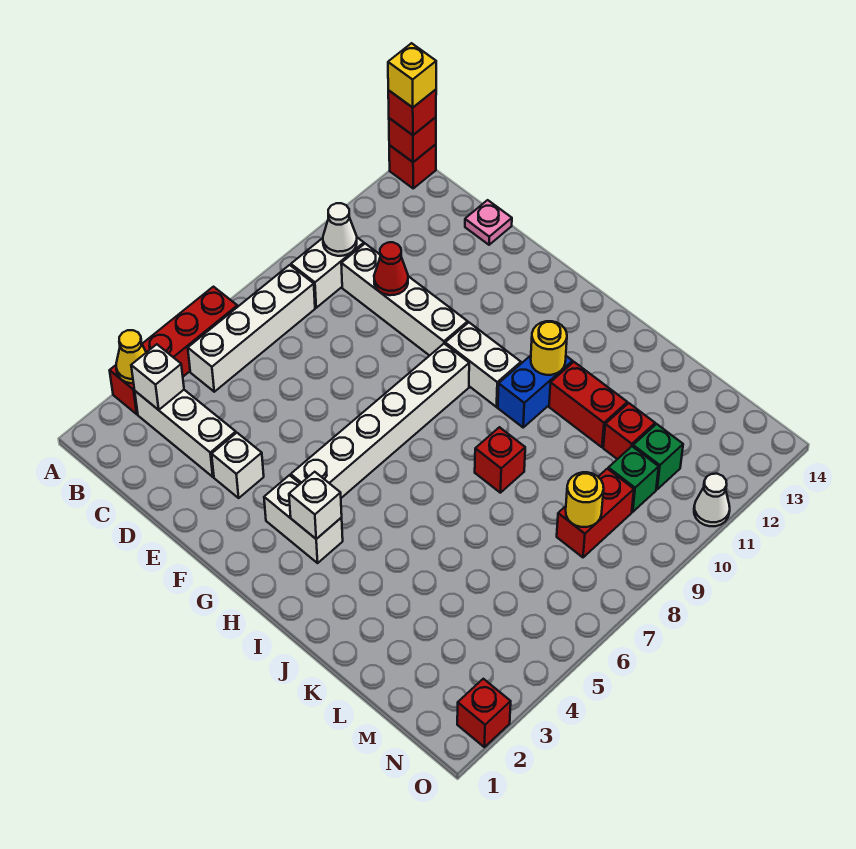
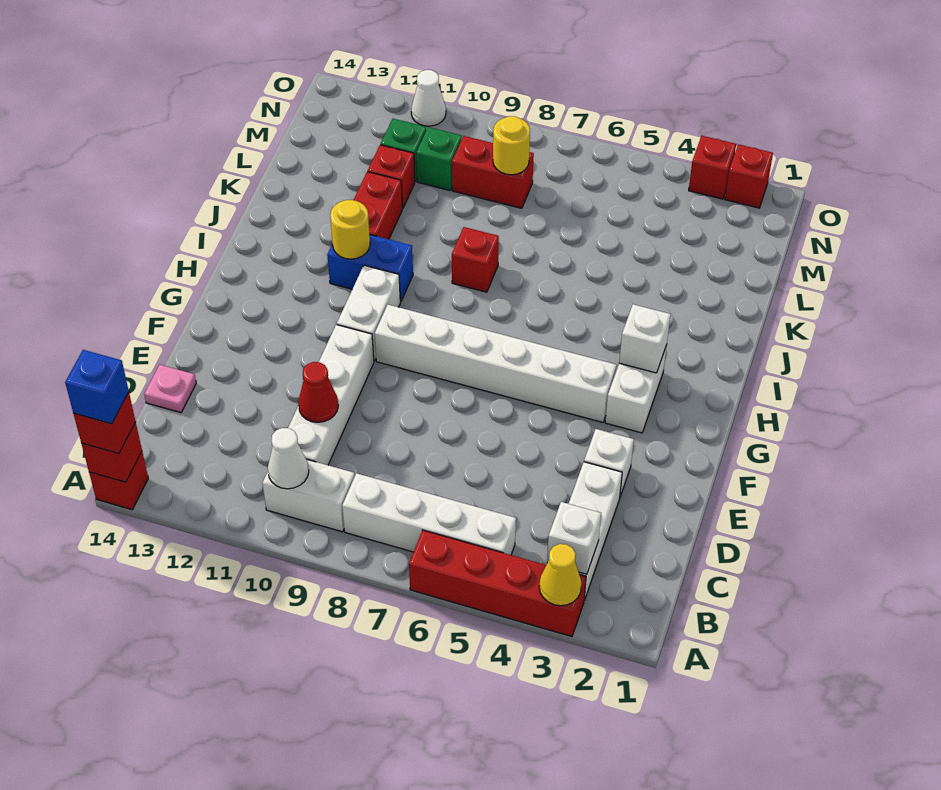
yellow brick A14 level 4 -> blue brick A14 level 4
none -> red brick O3 level 1

